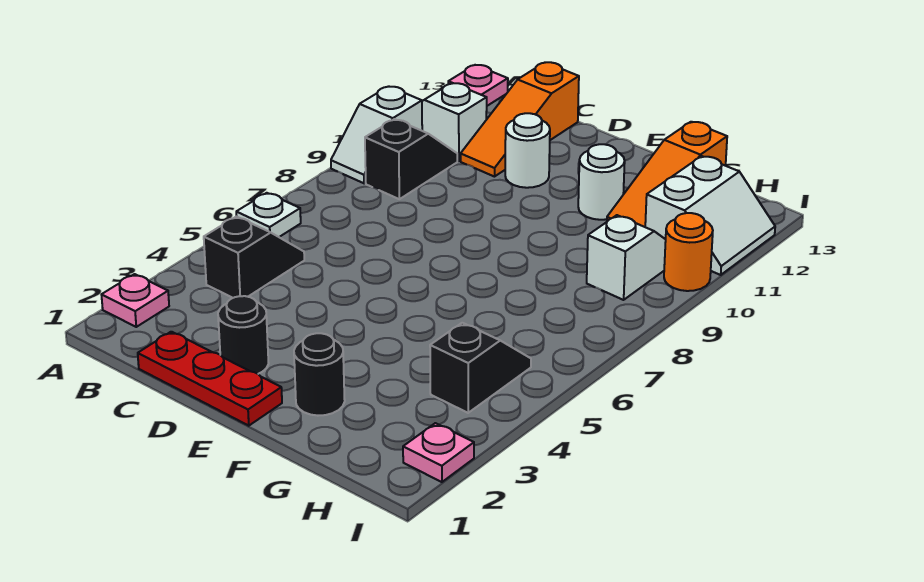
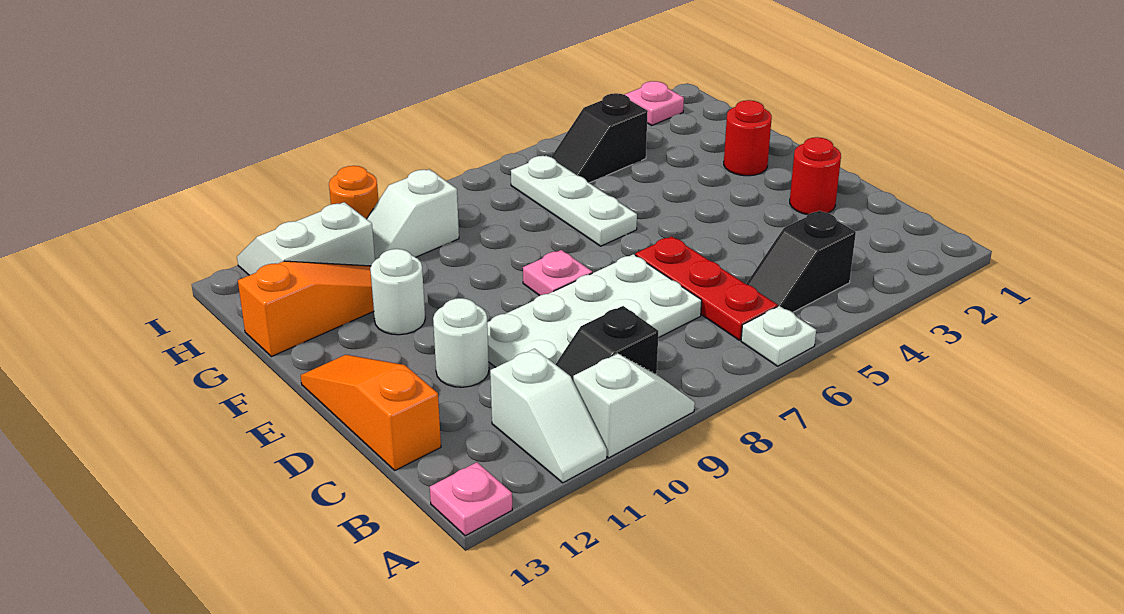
pink plate A2 level 1 -> pink plate E8 level 1
red plate C1:E1 level 1 -> red plate B6:D6 level 1
none -> white plate C7:D10 level 1
orange slope C11:C13 level 1 top 13 -> orange slope C13:E13 level 1 top C
black round brick D2 level 1 -> red round brick D2 level 1
black round brick F2 level 1 -> red round brick F2 level 1
none -> white plate F6:H6 level 1

